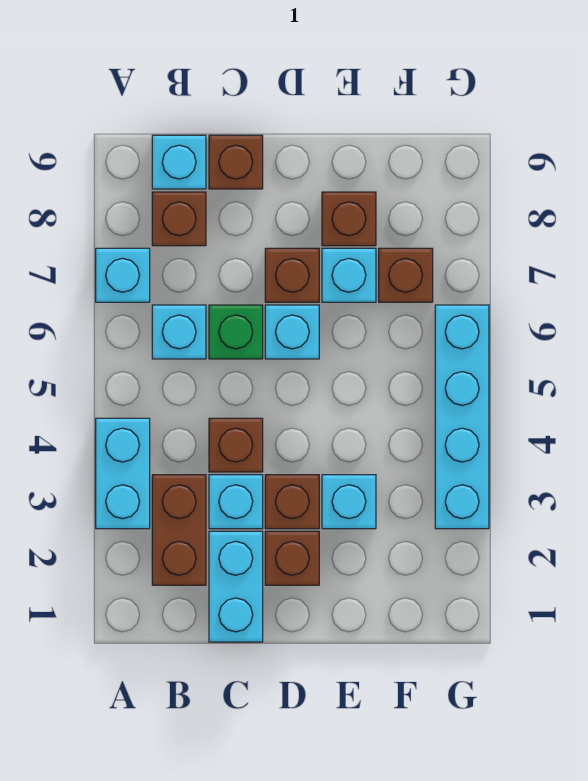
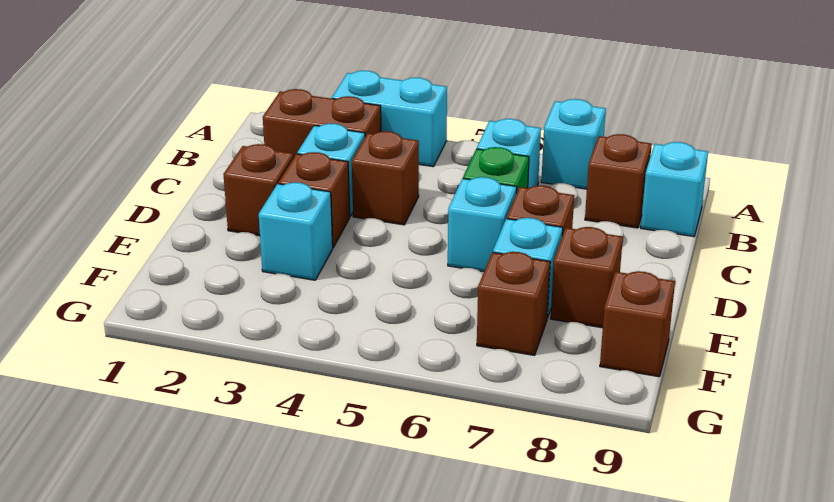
cyan brick C1:C2 level 1 -> none
brown brick C9 level 1 -> brown brick F9 level 1
cyan brick G3:G6 level 1 -> none

